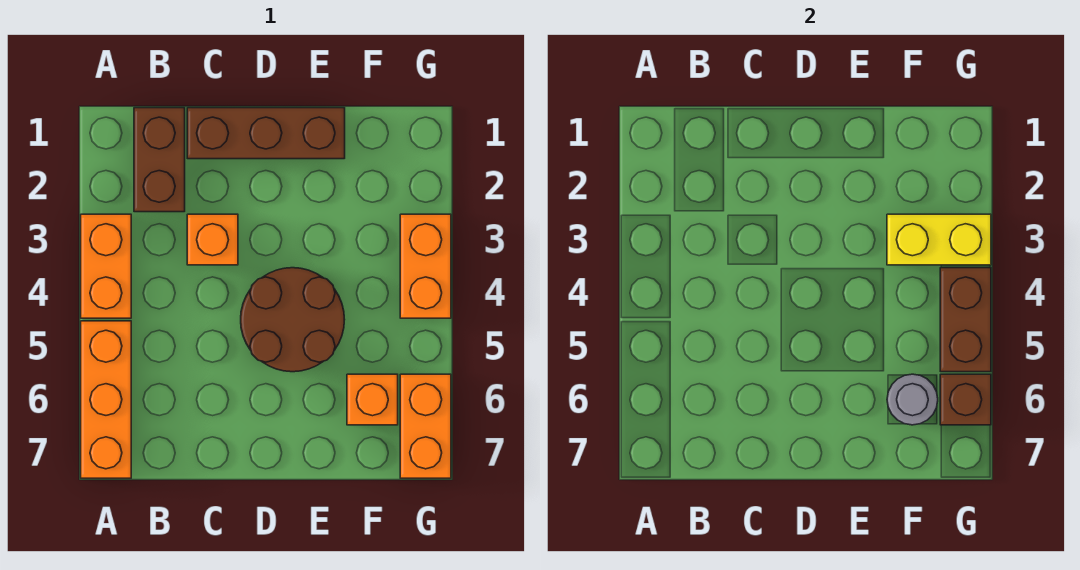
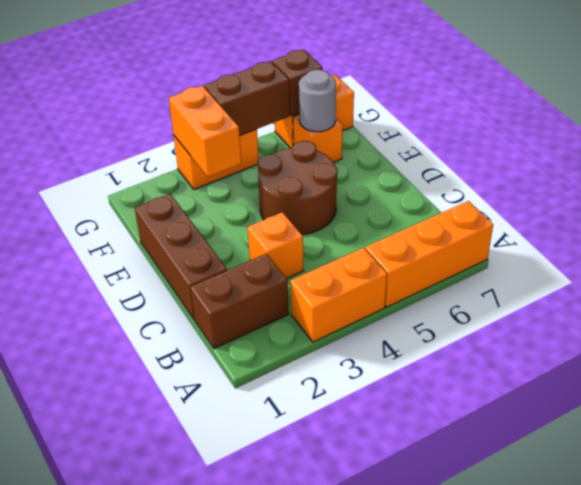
yellow brick F3:G3 level 2 -> orange brick F3:G3 level 2

